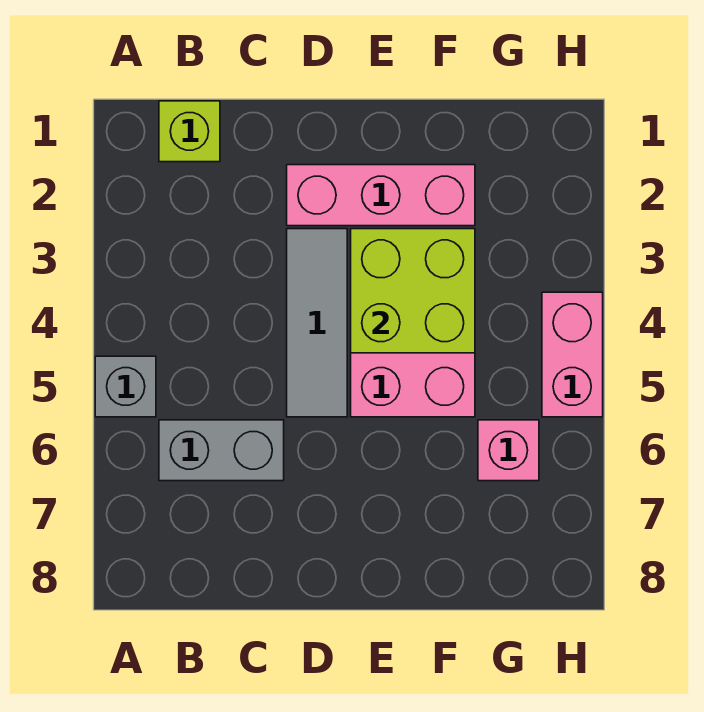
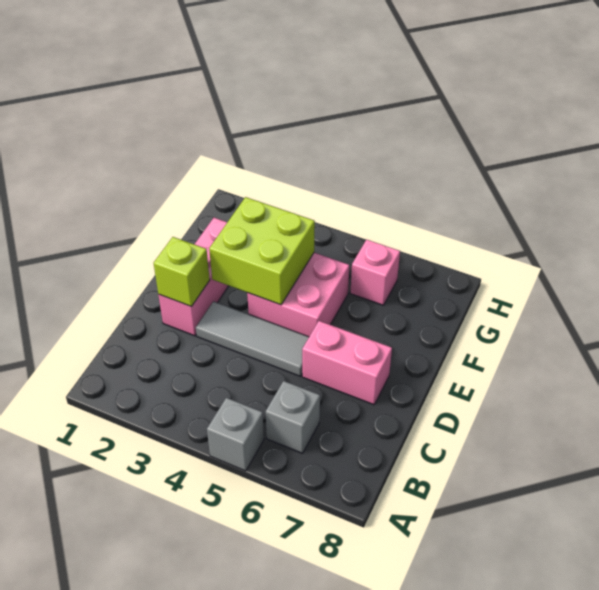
lime brick B1 level 1 -> lime brick D2 level 2
grey brick B6:C6 level 1 -> grey brick B6 level 1
pink brick H4:H5 level 1 -> pink brick D6:D7 level 1

